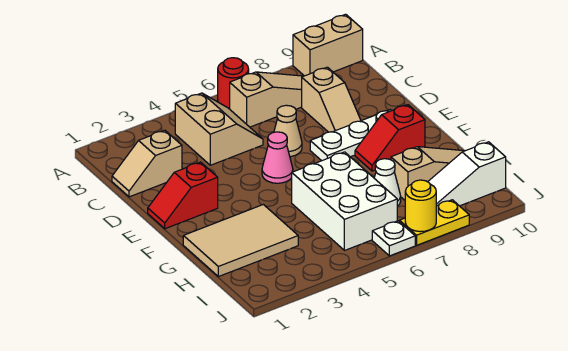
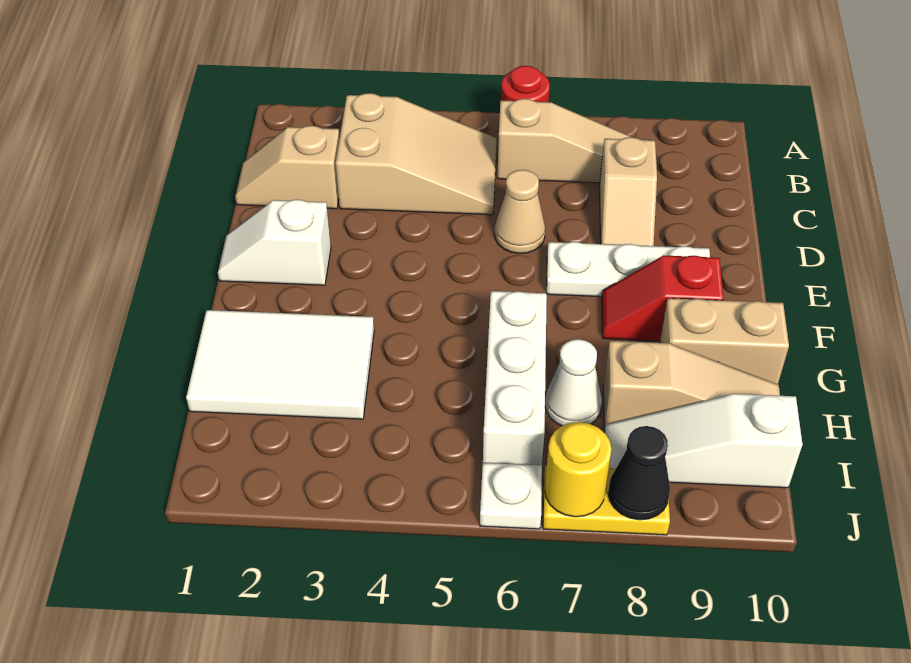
tan brick A9:A10 level 1 -> tan brick G9:G10 level 1
tan slope B4:C5 level 1 top 4 -> tan slope B3:C5 level 1 top 3
red slope E1:E2 level 1 top 2 -> white slope E1:E2 level 1 top 2
pink cone E5 level 1 -> none
tan tile G1:H3 level 1 -> white tile G1:H3 level 1
white brick G5:I6 level 1 -> white brick G6:I6 level 1
none -> black cone J8 level 2

